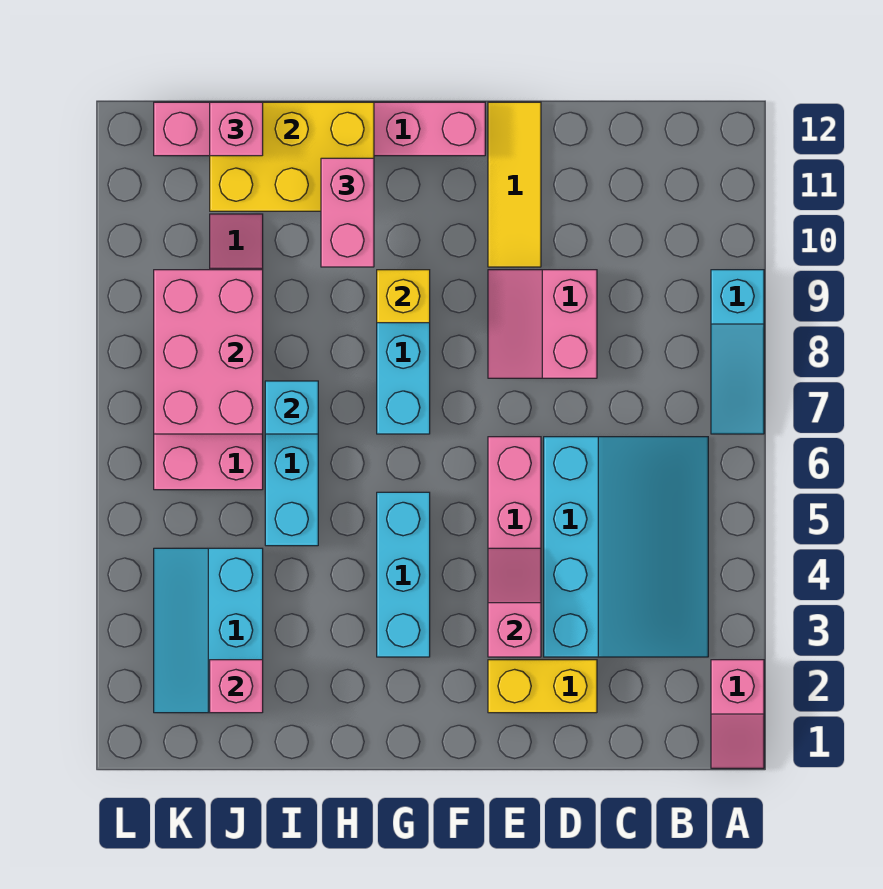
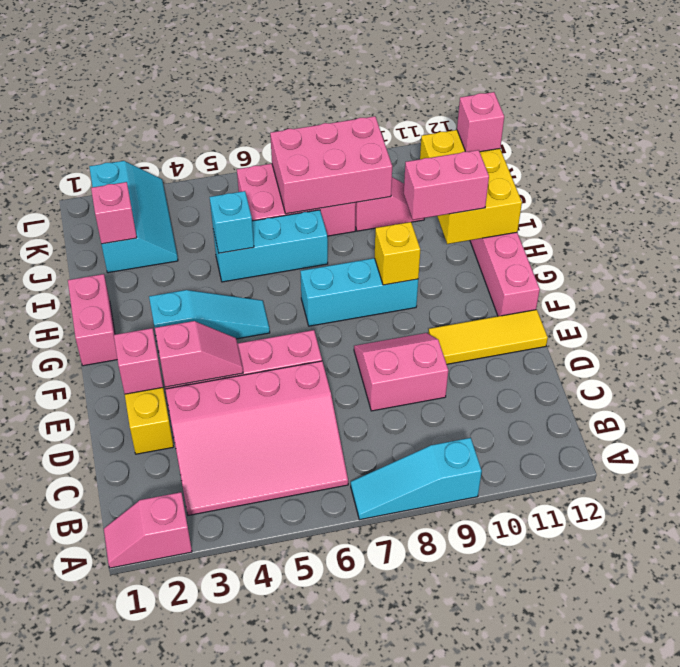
cyan slope B3:D6 level 1 top D -> pink slope B3:D6 level 1 top D
none -> pink brick E2 level 2
none -> pink brick G1:H1 level 1
cyan brick G3:G5 level 1 -> cyan slope G3:G5 level 1 top 3
cyan brick I7 level 2 -> cyan brick I5 level 2
cyan slope J2:K4 level 1 top J -> cyan slope J2:L3 level 1 top 2

